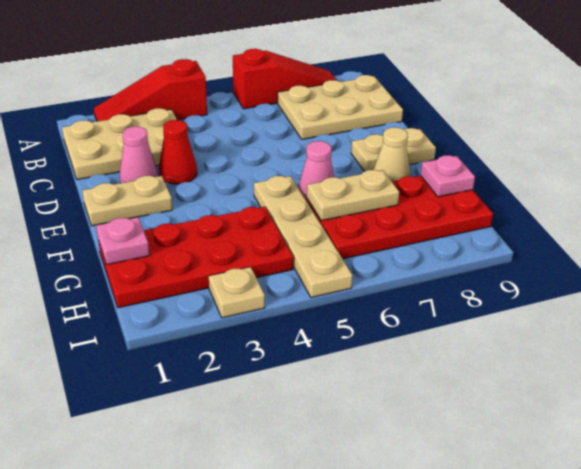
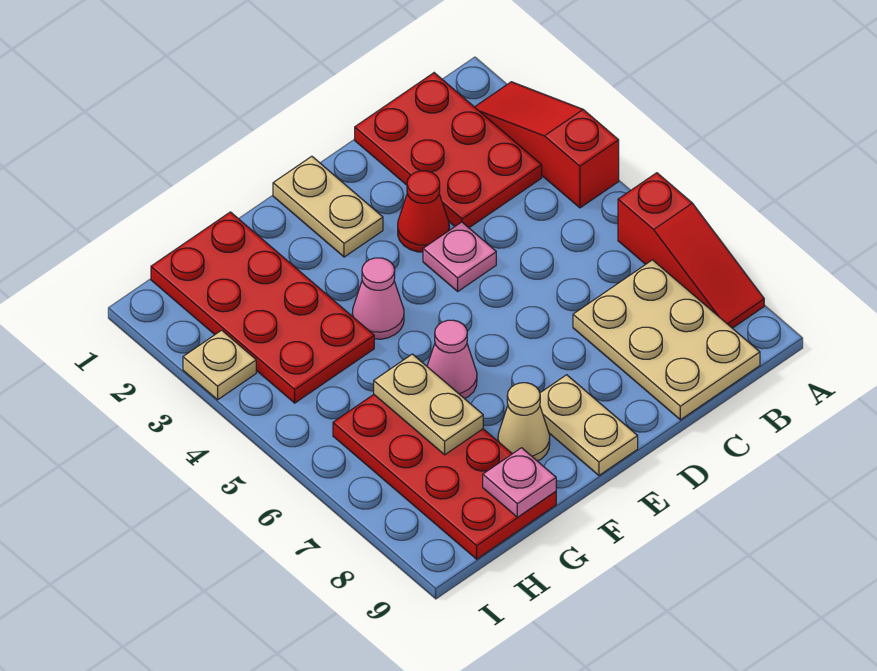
tan plate B1:C3 level 1 -> red plate B1:C3 level 1
pink cone D2 level 1 -> pink cone F4 level 1
tan plate F5:I5 level 1 -> none
pink plate G1 level 2 -> pink plate D4 level 1

